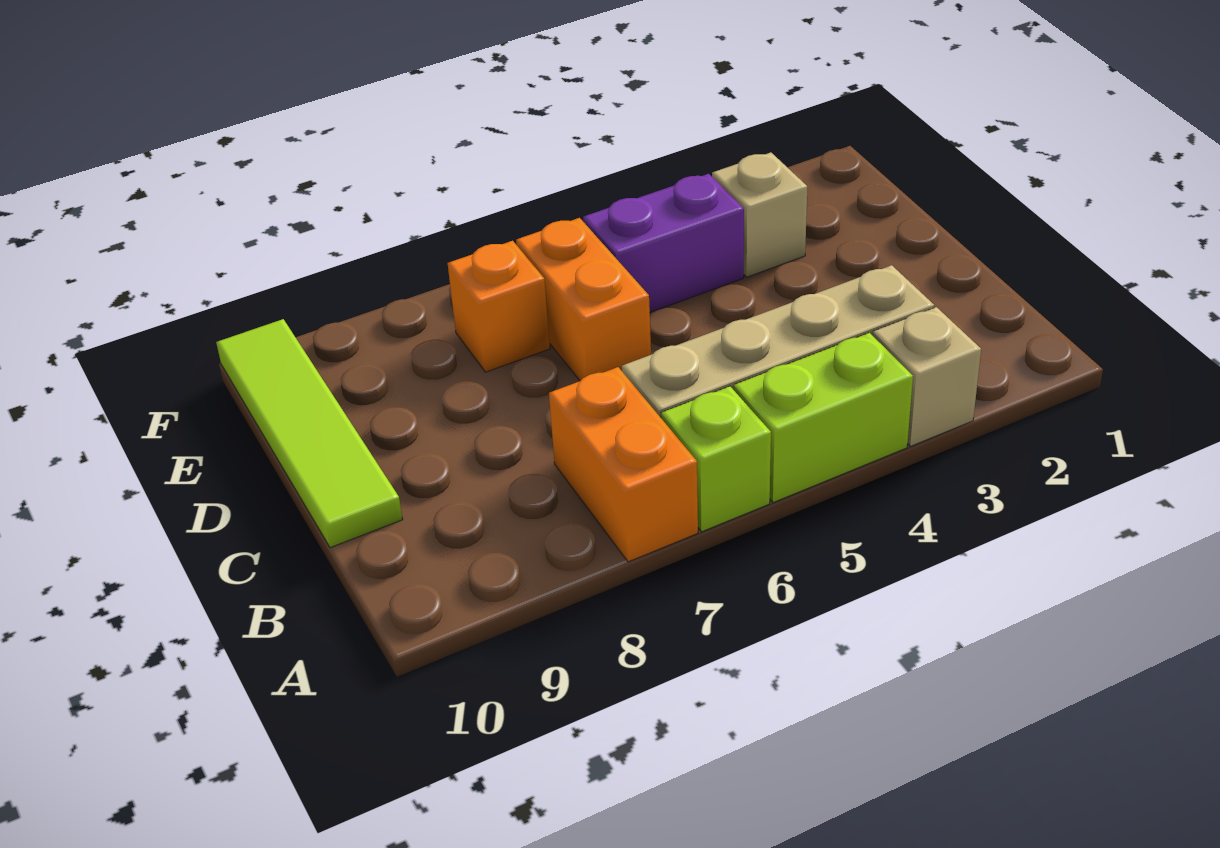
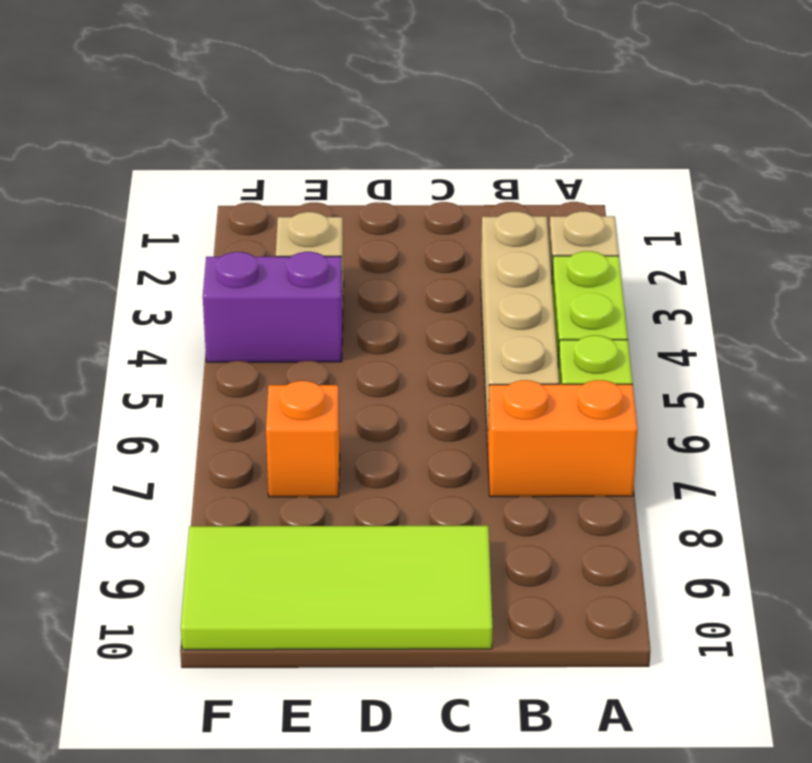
lime tile C10:F10 level 1 -> lime tile C9:F10 level 1
orange brick D6:E6 level 1 -> none
purple brick E4:E5 level 1 -> purple brick E4:F4 level 1

